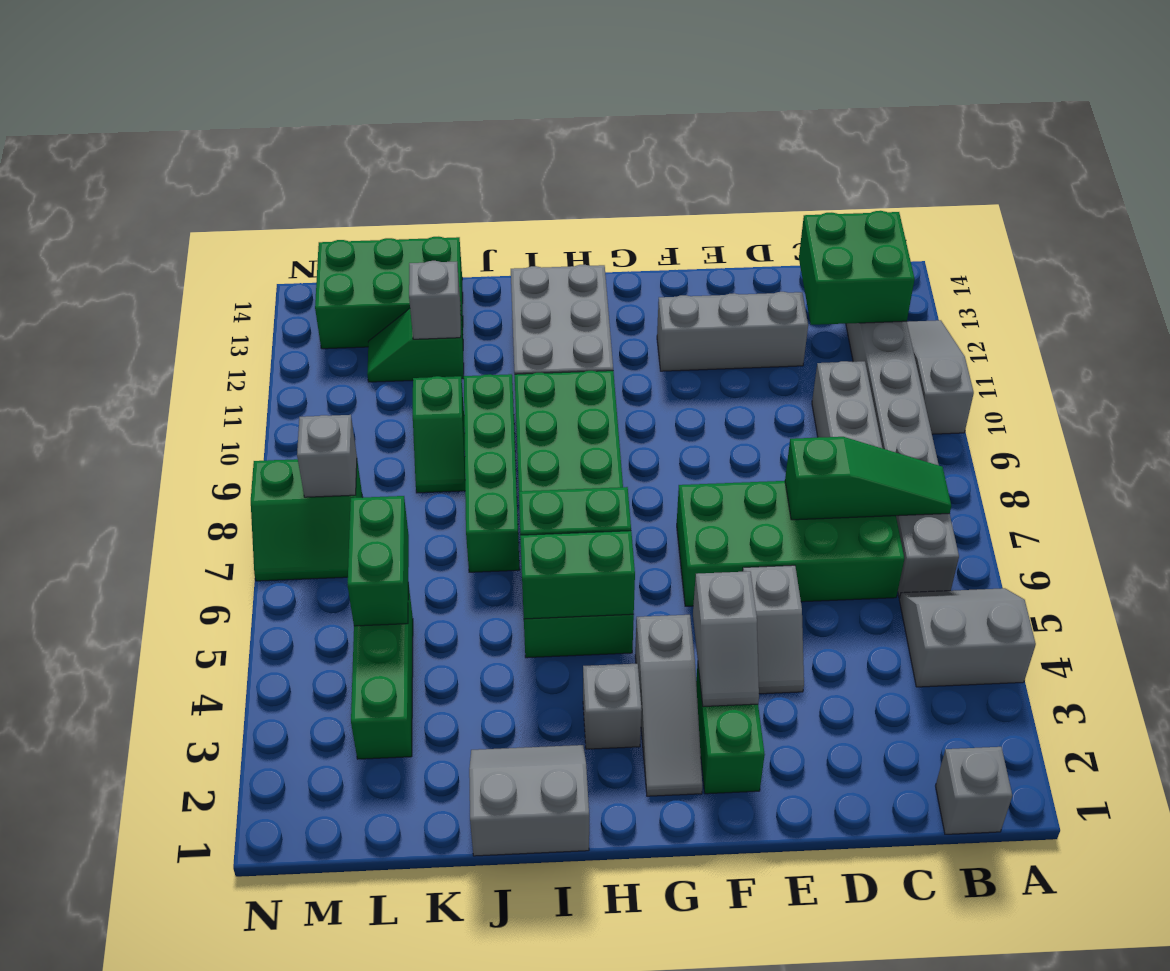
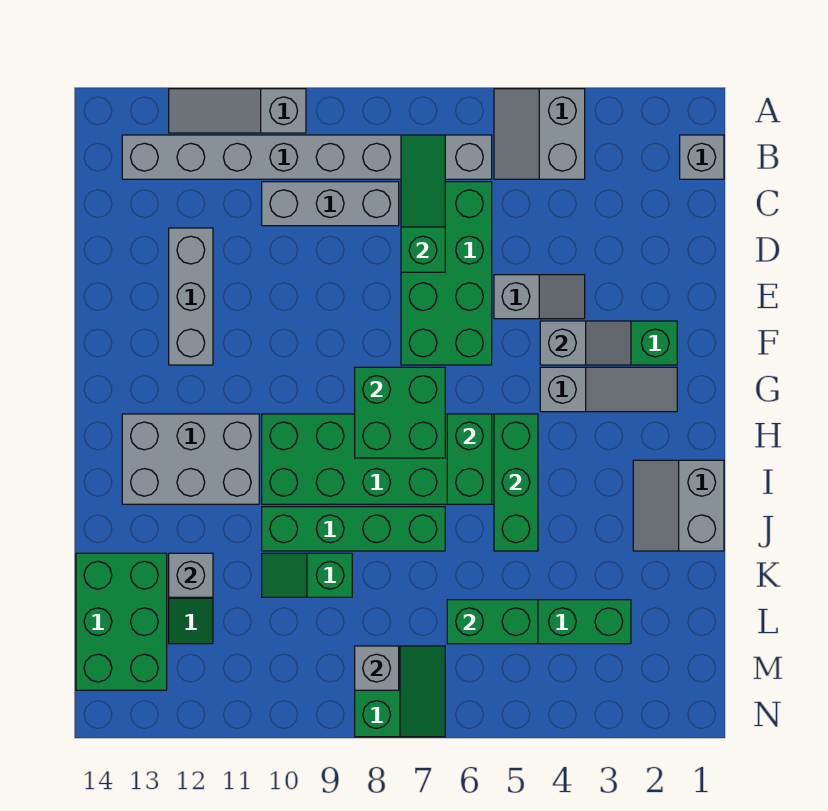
green brick B12:C13 level 2 -> green brick G7:H8 level 2
grey brick H3 level 1 -> none
green brick H5:I5 level 2 -> green brick H5:J5 level 2
green slope K9:K10 level 1 top 10 -> green slope K9:K10 level 1 top 9

